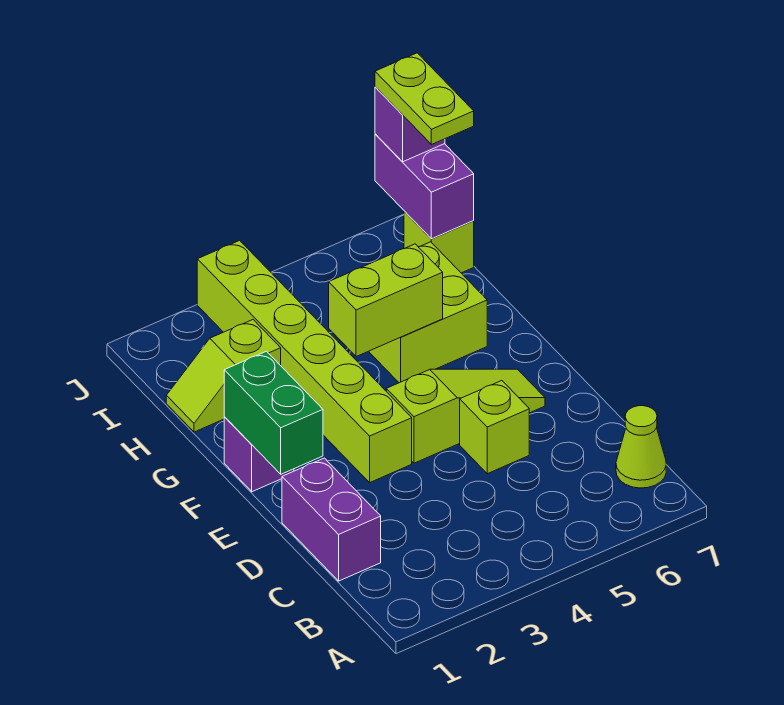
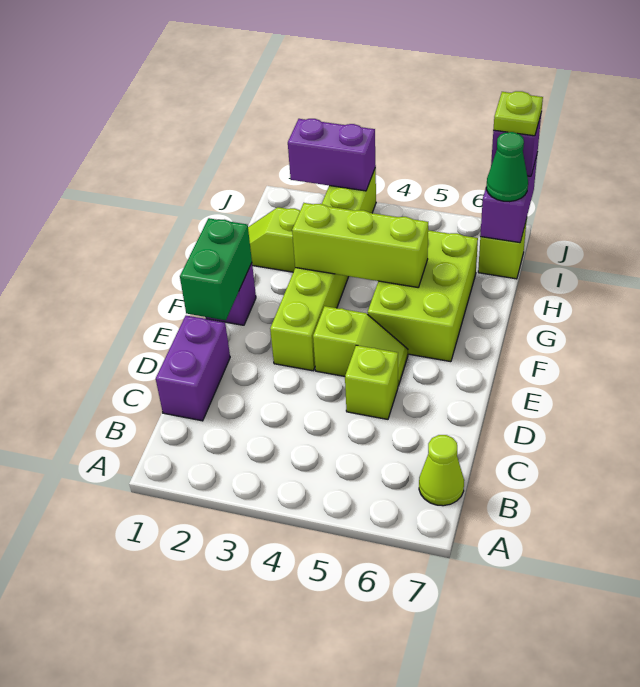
lime slope E4:E6 level 1 top 4 -> lime slope E4:E5 level 1 top 4
lime brick G4:G5 level 2 -> lime brick G3:G5 level 2
lime brick G5:H6 level 1 -> lime brick F5:H6 level 1
none -> green cone I7 level 3
lime plate I7:J7 level 4 -> lime plate J7 level 4
none -> purple brick J2:J3 level 2

